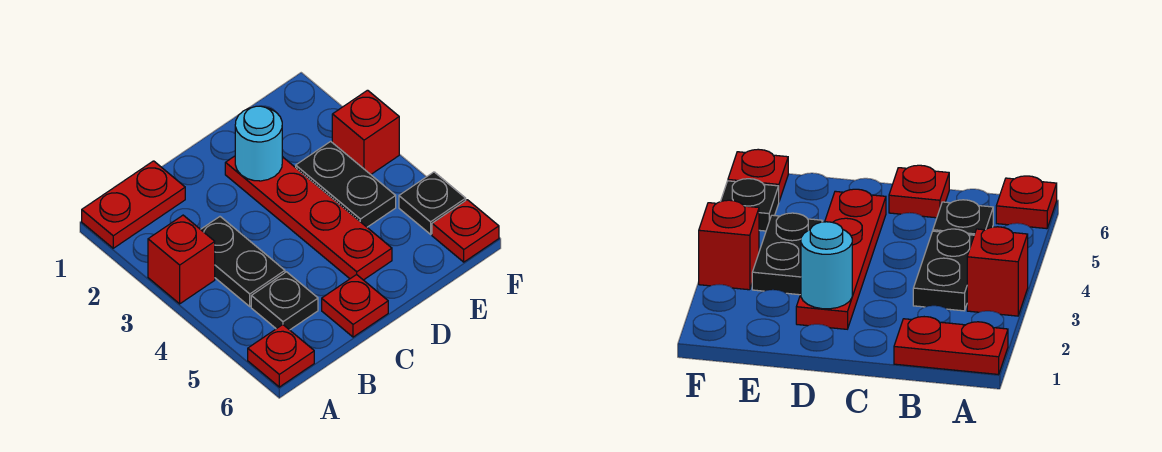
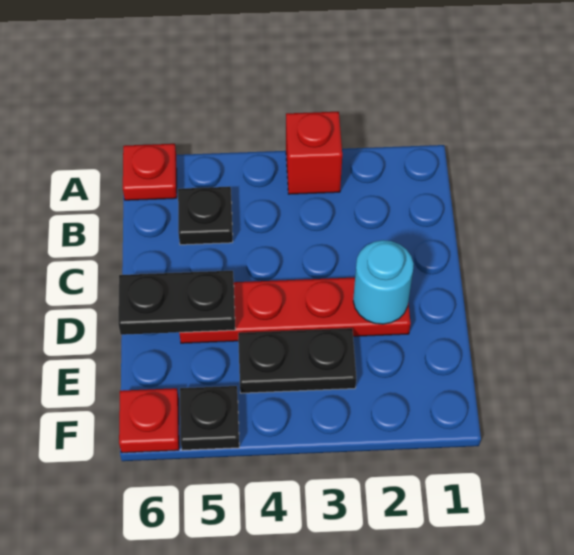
red plate A1:B1 level 1 -> none
black plate B3:B4 level 1 -> black plate D5:D6 level 2
red plate C6 level 1 -> none
red brick F3 level 1 -> none

